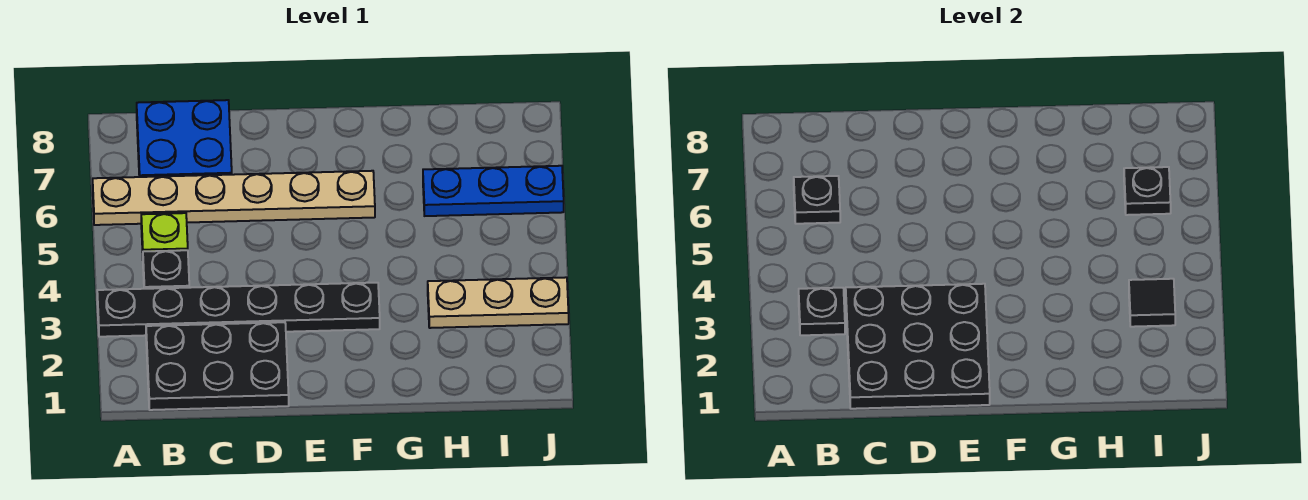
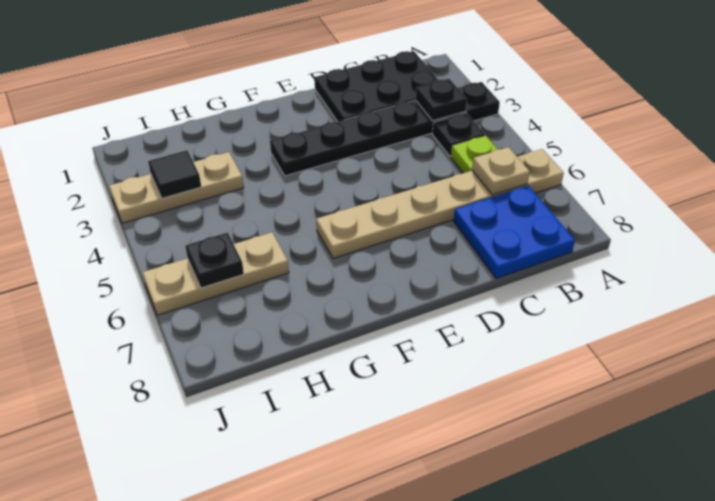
black plate B6 level 2 -> tan plate B6 level 2
black plate C1:E3 level 2 -> none
blue plate H6:J6 level 1 -> tan plate H6:J6 level 1

